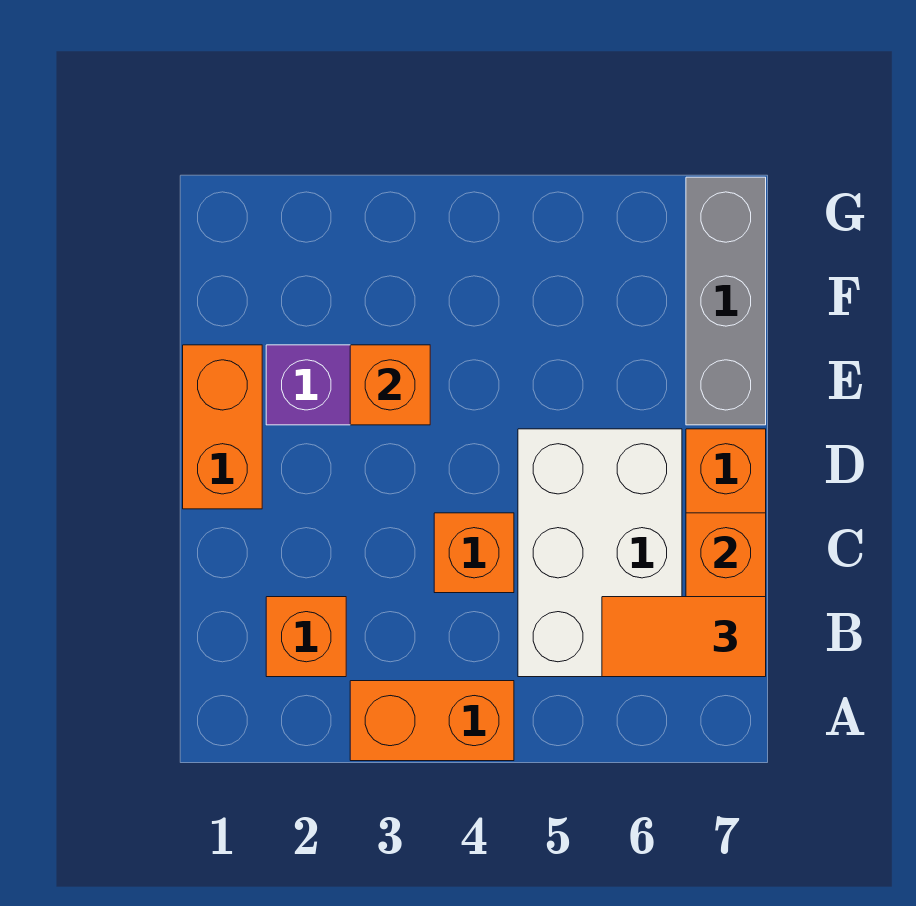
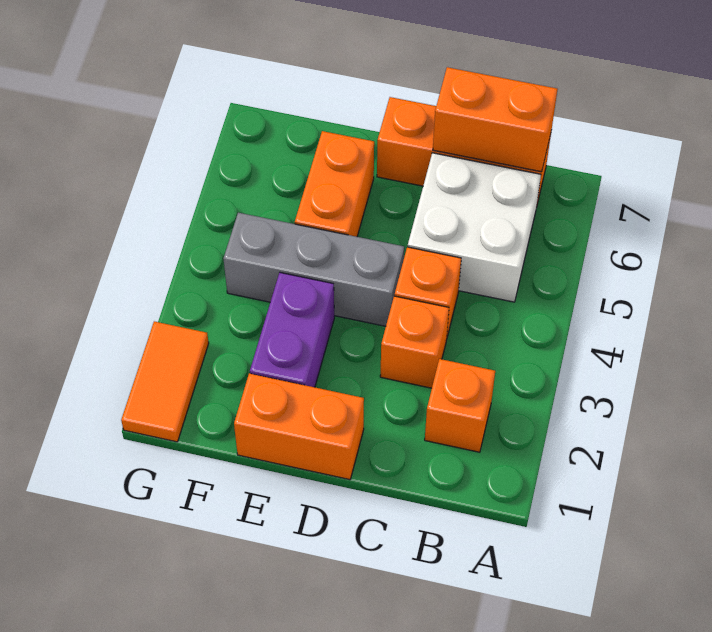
orange brick A3:A4 level 1 -> orange brick E5:E6 level 1
white brick B5:D6 level 1 -> white brick B5:C6 level 1
orange tile B6:B7 level 3 -> orange tile G1:G2 level 1
orange brick E3 level 2 -> orange brick C3 level 1
grey brick E7:G7 level 1 -> grey brick D4:F4 level 1

